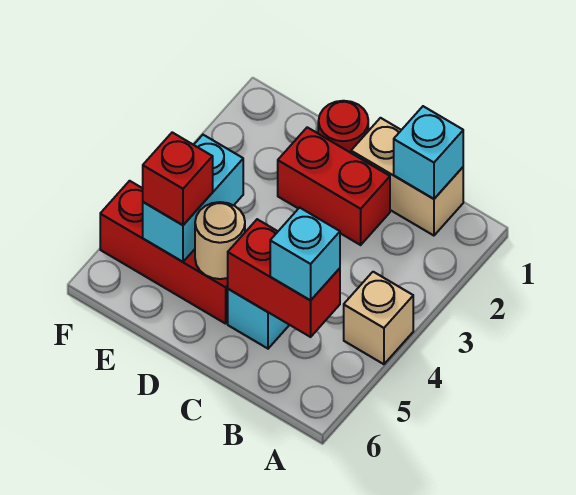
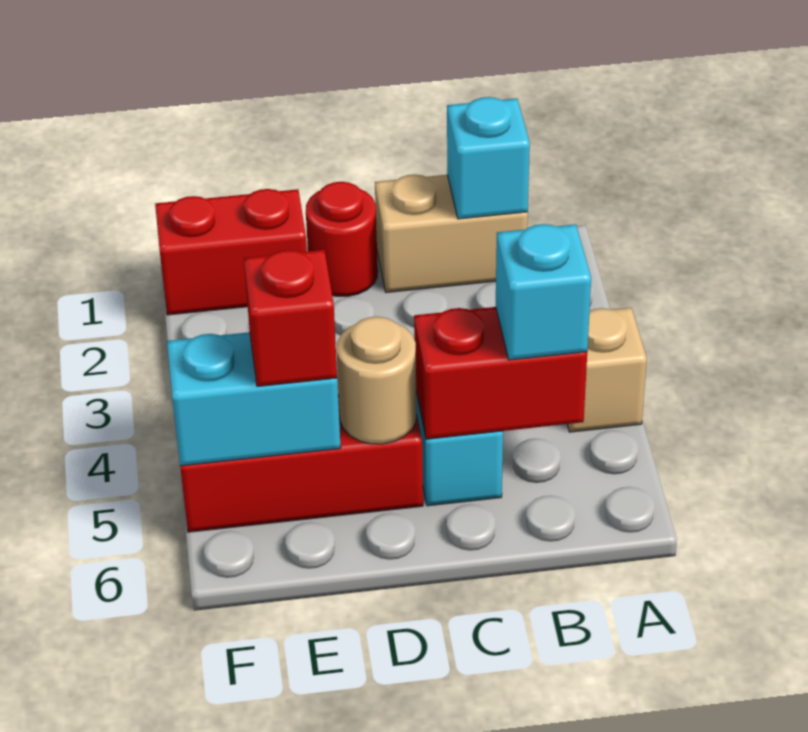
red brick C2:D2 level 1 -> red brick E1:F1 level 1
cyan brick E4:E5 level 2 -> cyan brick E5:F5 level 2

